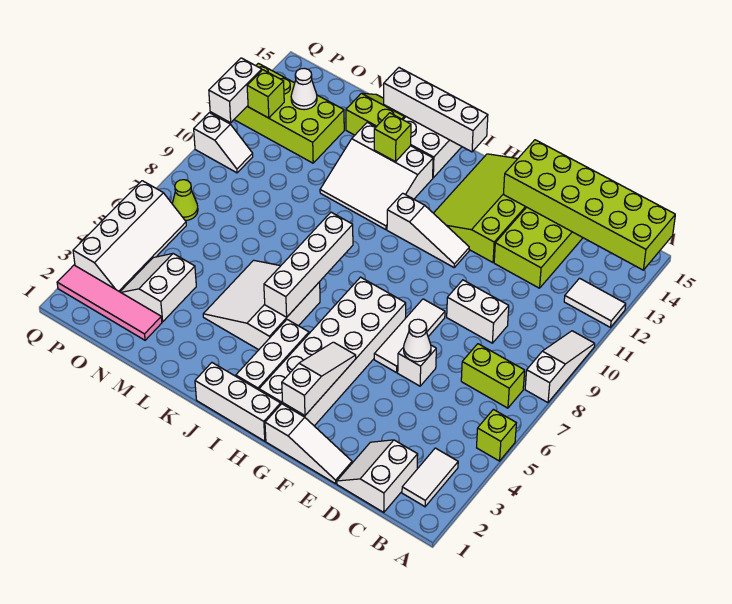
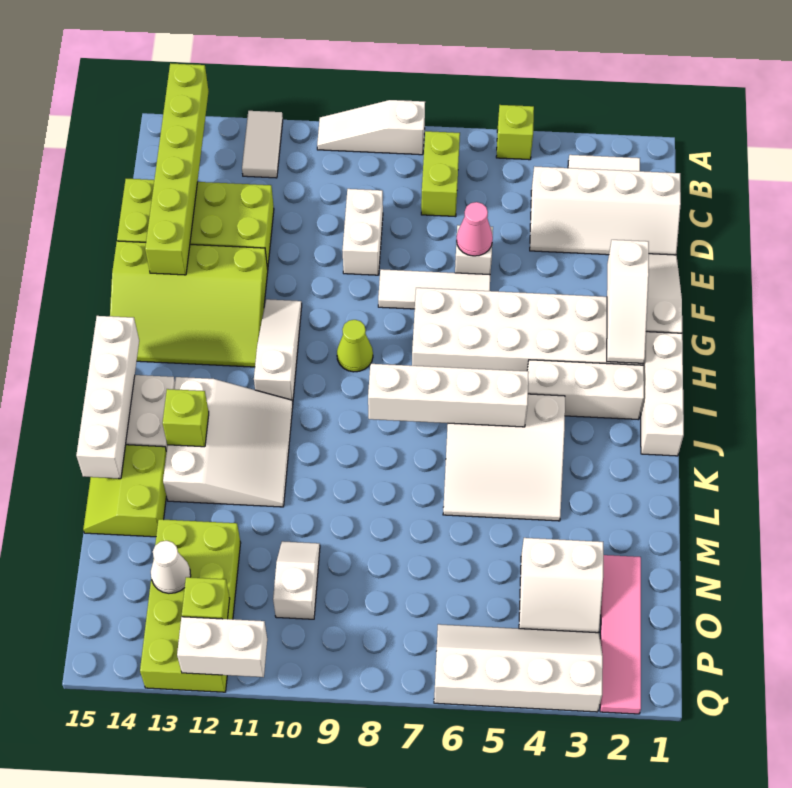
lime brick A14:F15 level 2 -> lime brick A14:F14 level 2
white slope C1:D2 level 1 top C -> white slope C1:D4 level 1 top C
white cone E6 level 2 -> pink cone E6 level 2
white slope G2:G4 level 2 top 2 -> white slope F2:H2 level 2 top F
lime cone P7 level 1 -> lime cone H9 level 1
white slope P10:Q10 level 1 top Q -> white slope N10:O10 level 1 top O

